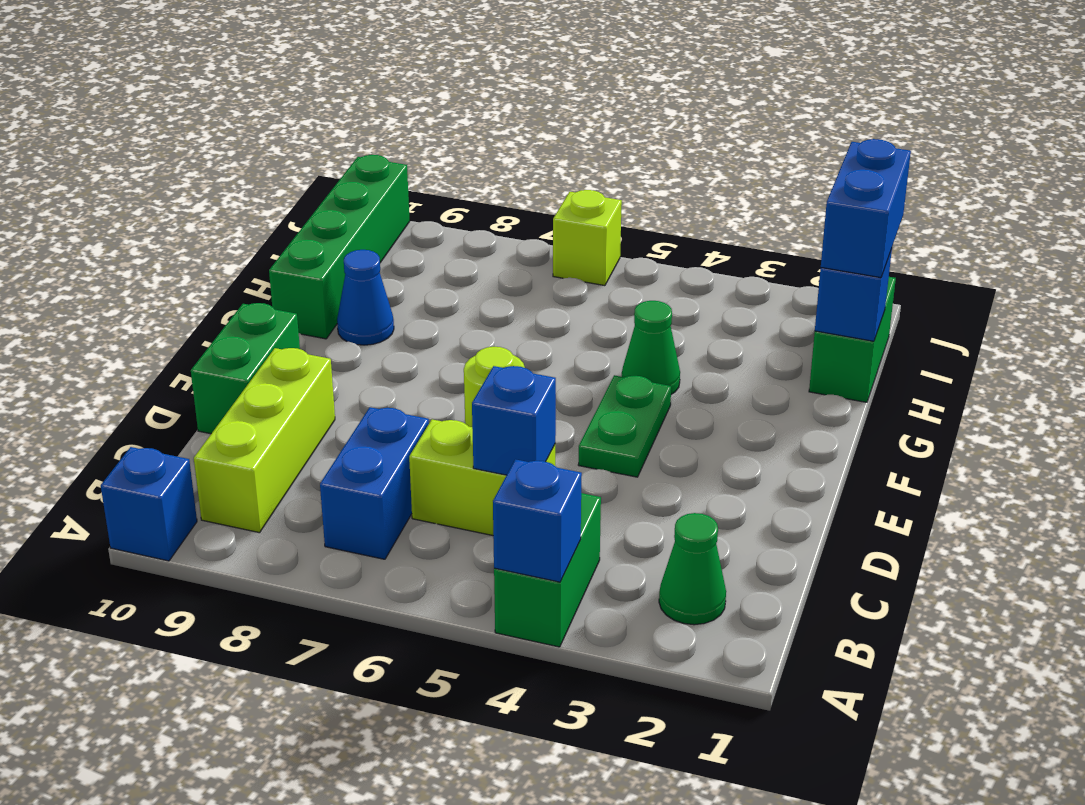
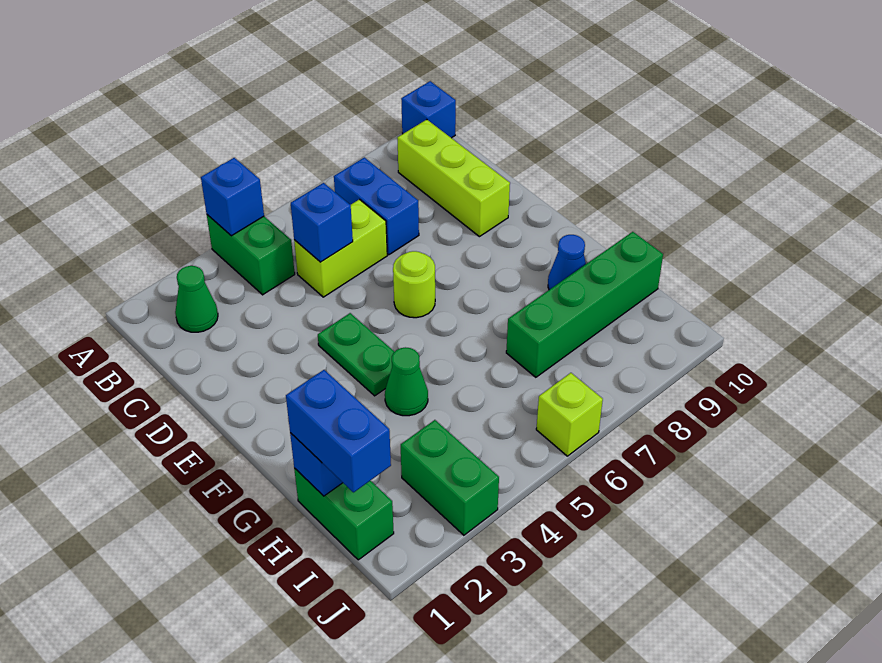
green brick D10:E10 level 1 -> green brick I3:J3 level 1
green brick G10:J10 level 1 -> green brick H7:H10 level 1

